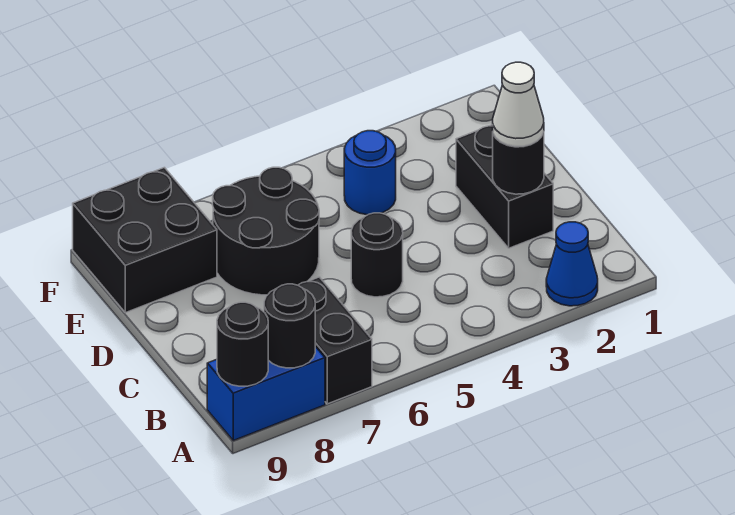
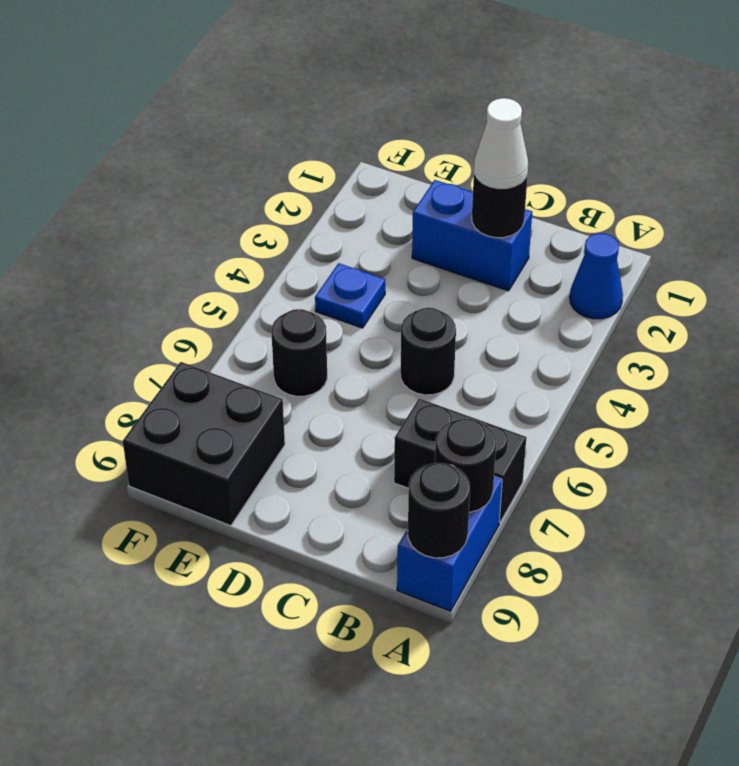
black brick C2:D2 level 1 -> blue brick C2:D2 level 1
black round brick D6:E7 level 1 -> black round brick E6 level 1
blue round brick E4 level 1 -> blue plate E4 level 1

